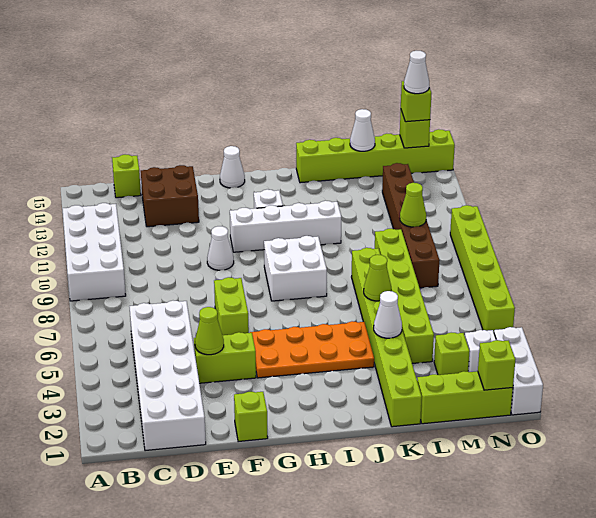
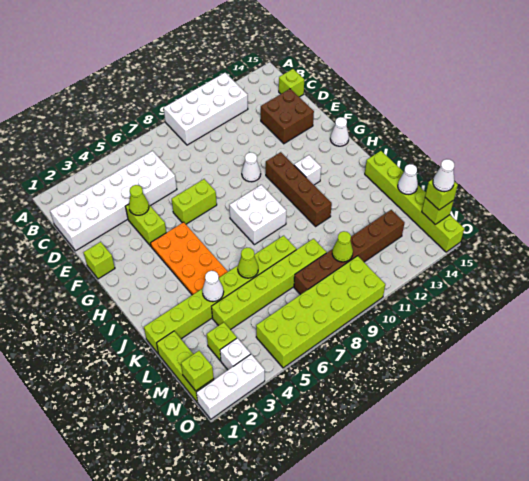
white brick G11:J11 level 1 -> brown brick G11:J11 level 1
lime brick O5:O10 level 1 -> lime brick N5:O10 level 1

